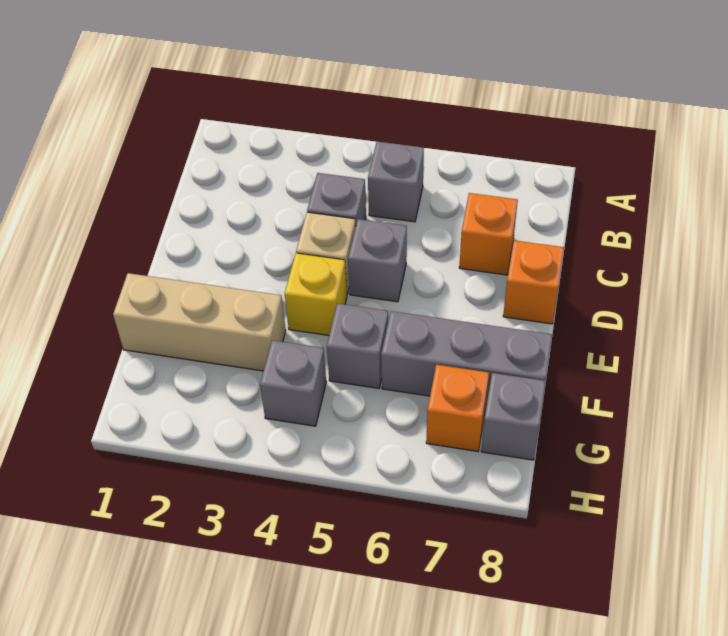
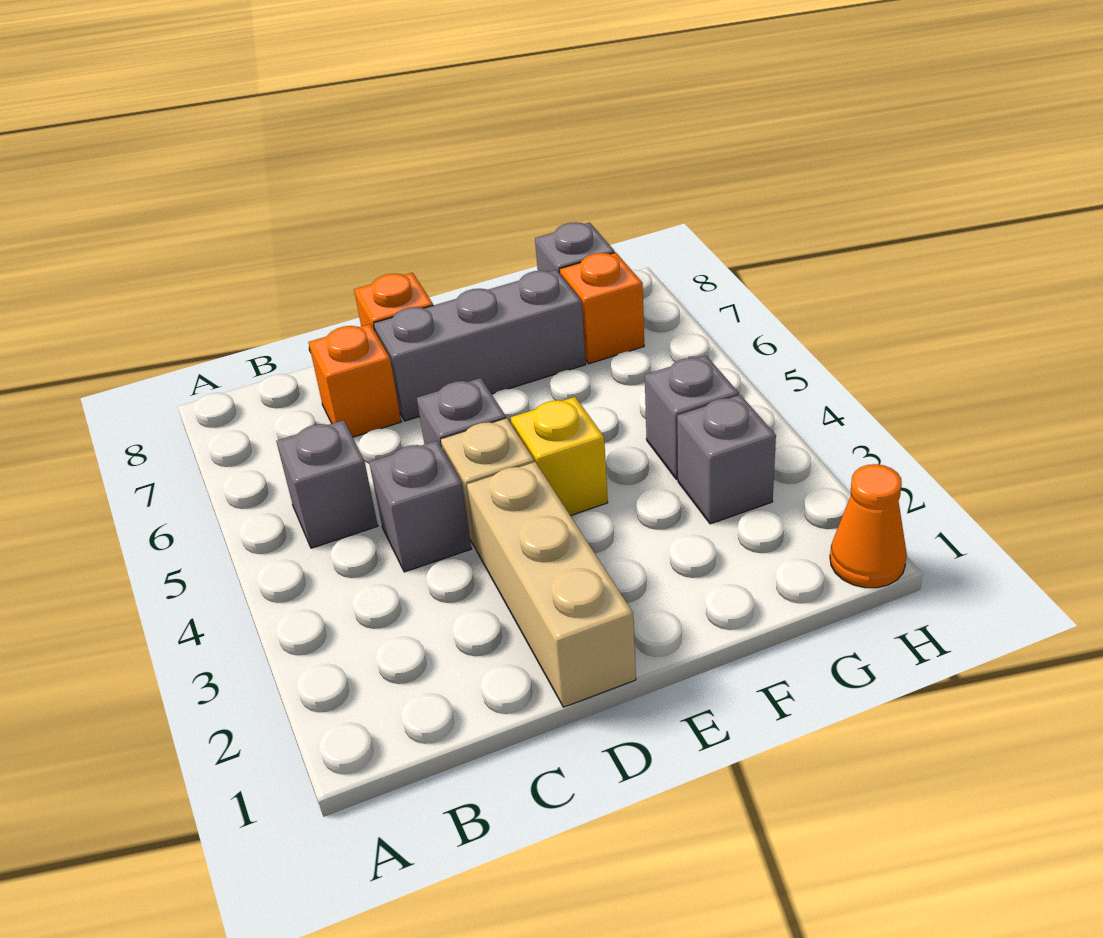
tan brick F1:F3 level 1 -> tan brick D1:D3 level 1
grey brick F5 level 1 -> grey brick G3 level 1
grey brick F6:F8 level 1 -> grey brick D7:F7 level 1
none -> orange cone H1 level 1

